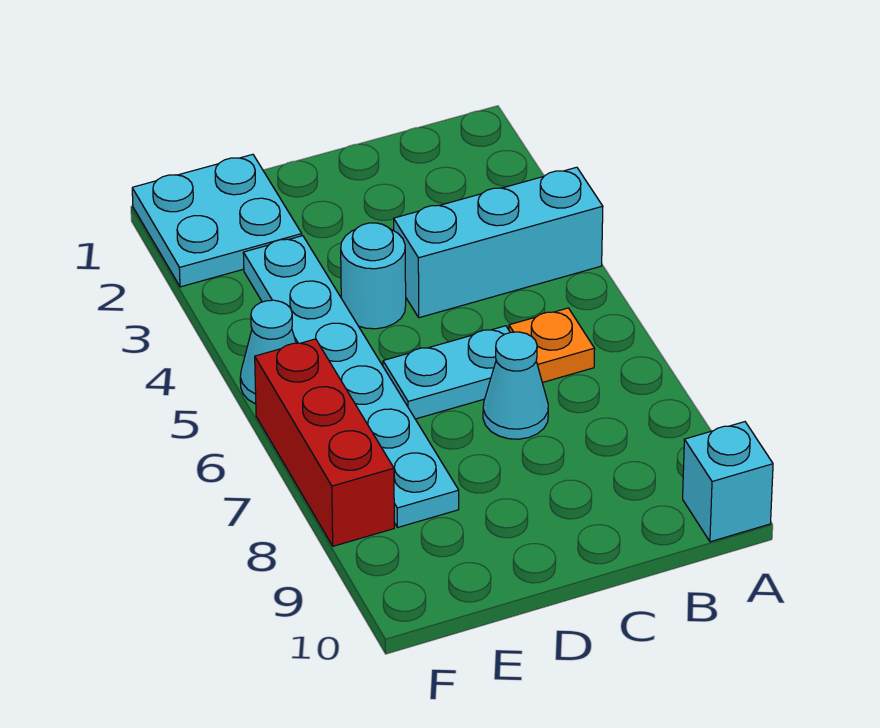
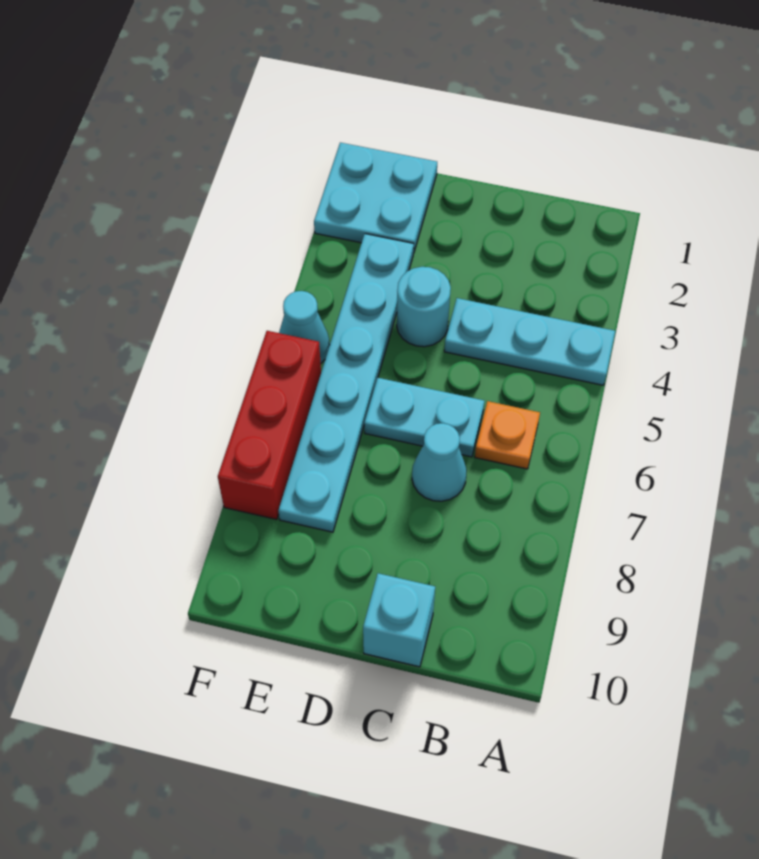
cyan brick A4:C4 level 1 -> cyan plate A4:C4 level 1
cyan brick A10 level 1 -> cyan brick C10 level 1

